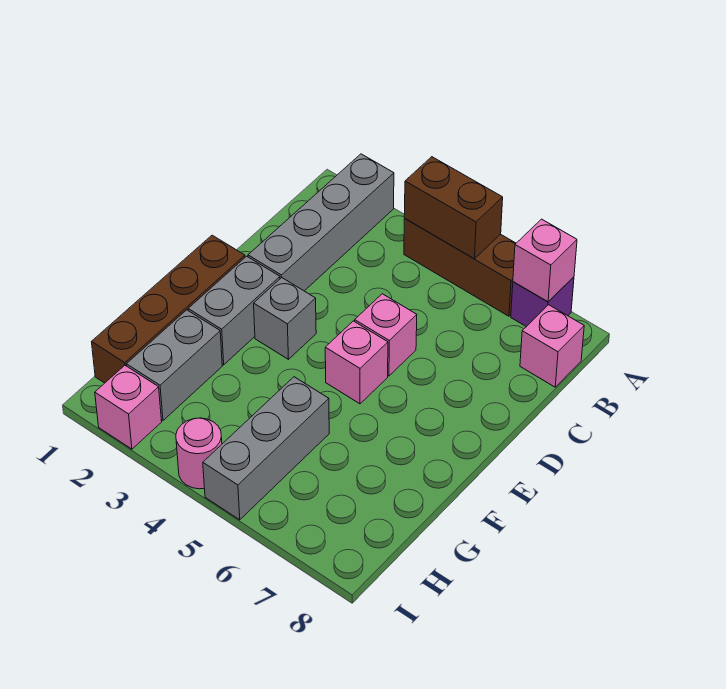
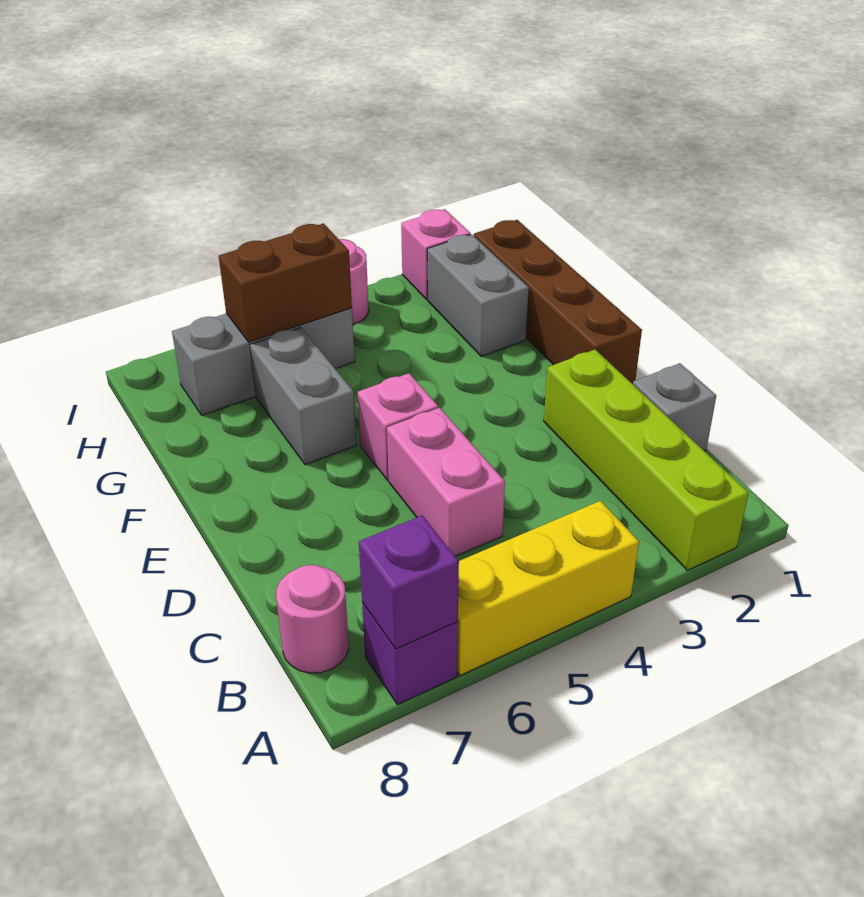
grey brick A2:D2 level 1 -> lime brick A2:D2 level 1
brown brick A4:A6 level 1 -> yellow brick A4:A6 level 1
brown brick A4:A5 level 2 -> brown brick H5:H6 level 2
pink brick A7 level 2 -> purple brick A7 level 2
pink brick B8 level 1 -> pink round brick B8 level 1
pink brick D5 level 1 -> pink brick C5:D5 level 1
grey brick E2:F2 level 1 -> grey brick F6:G6 level 1
grey brick E3 level 1 -> grey brick C1 level 1
grey brick G5:I5 level 1 -> grey brick H5:H7 level 1

